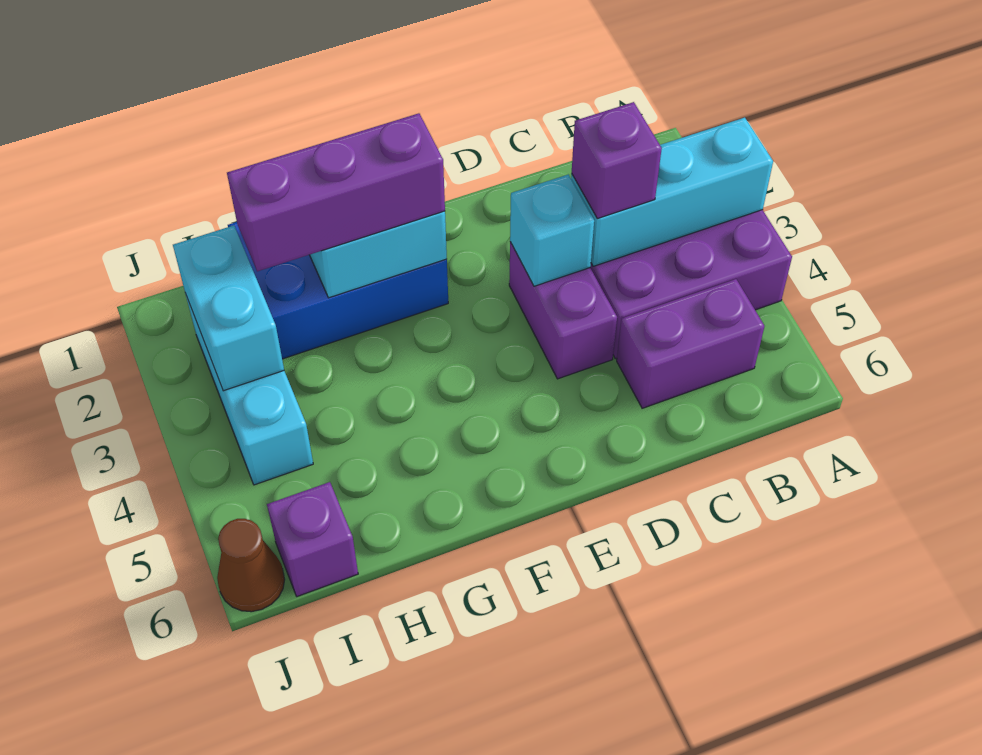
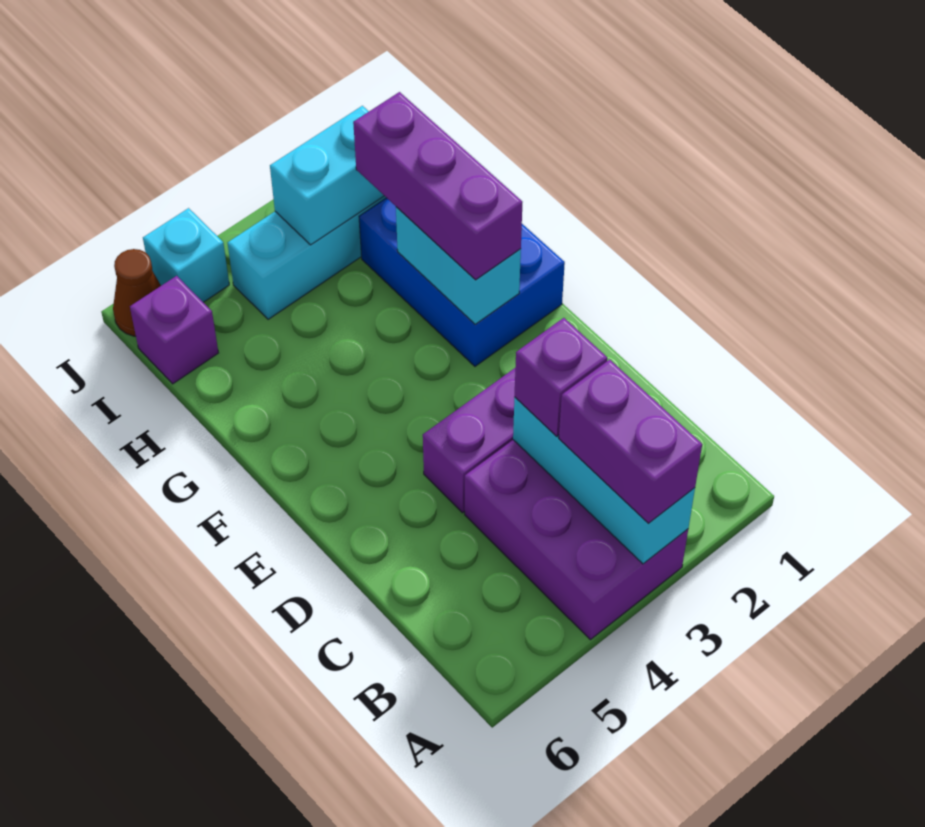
purple brick B5:C5 level 1 -> purple brick A3:B3 level 3
cyan brick D3 level 2 -> cyan brick J5 level 1

